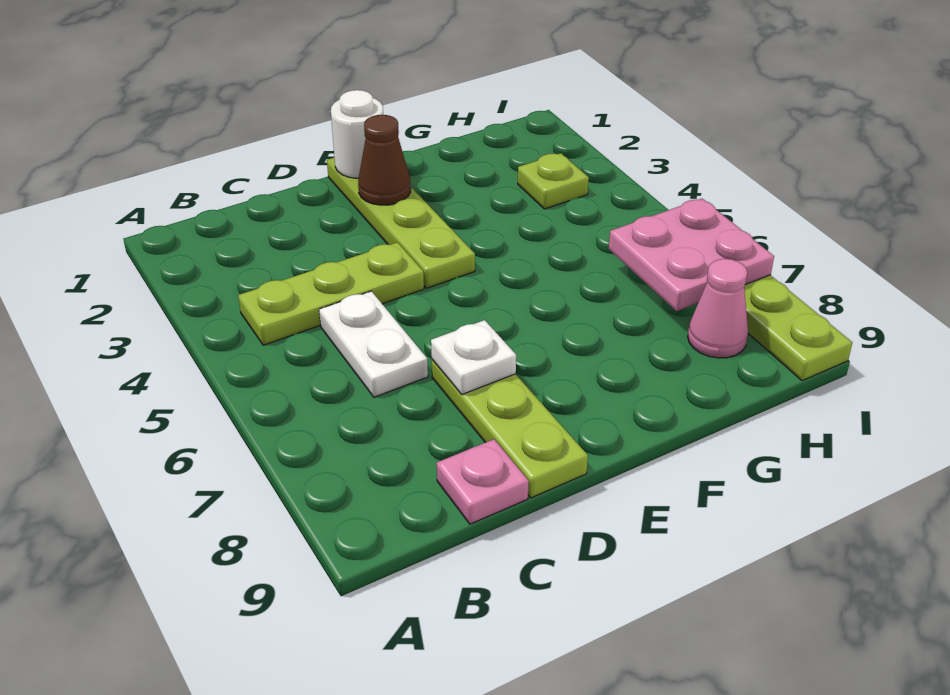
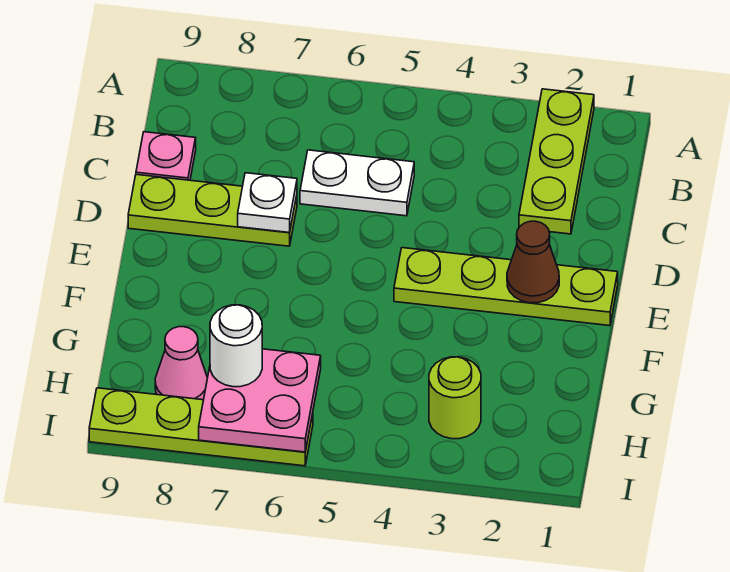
lime plate B4:D4 level 1 -> lime plate A2:C2 level 1
white round brick E1 level 2 -> white round brick H7 level 3
lime plate H3 level 1 -> lime round brick H3 level 1

